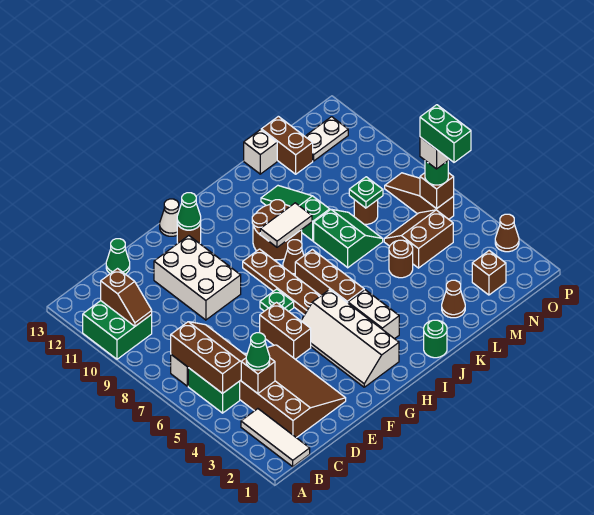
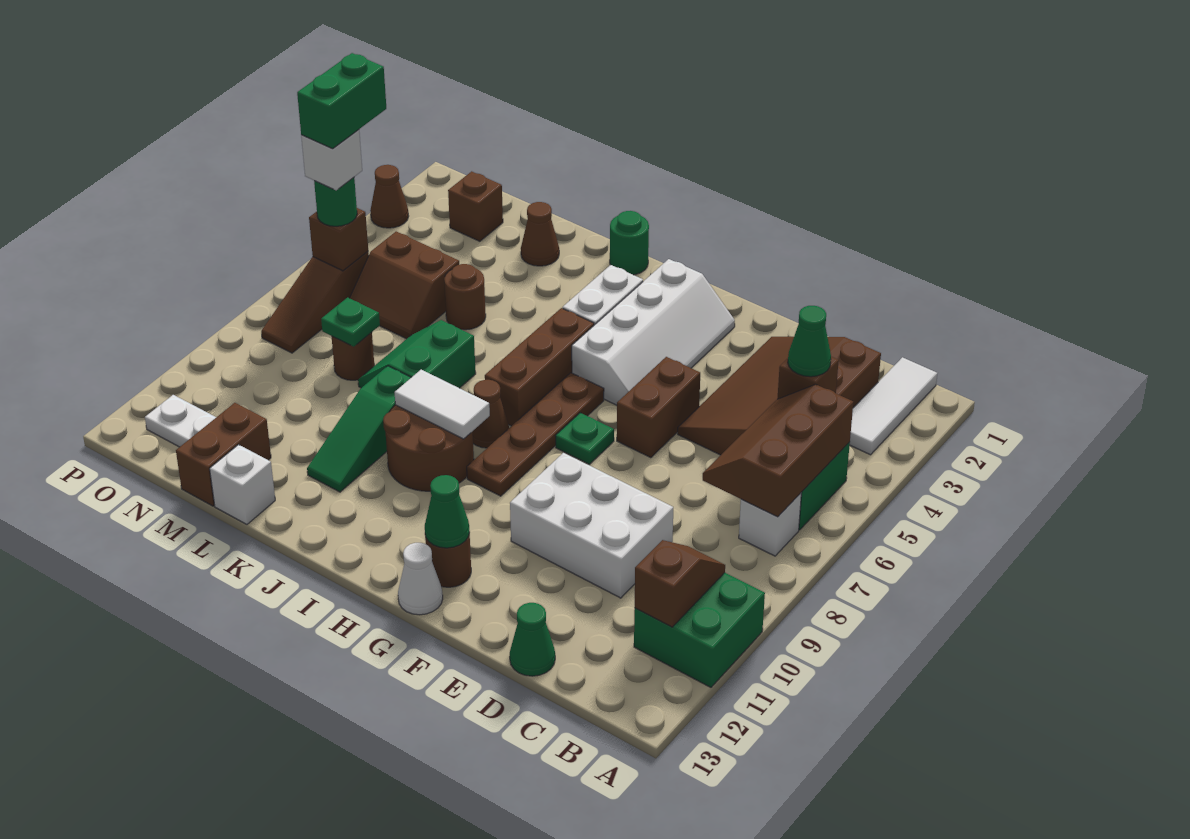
white brick E9:F11 level 1 -> white brick D9:F10 level 1

